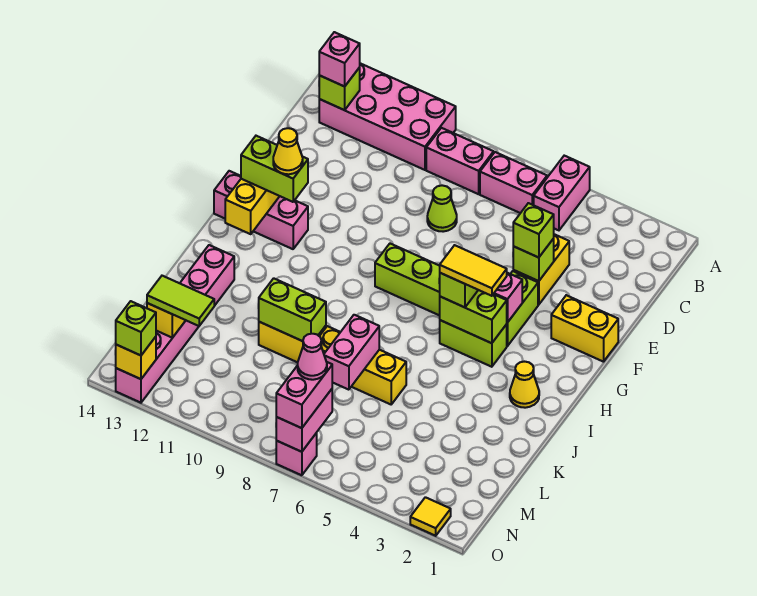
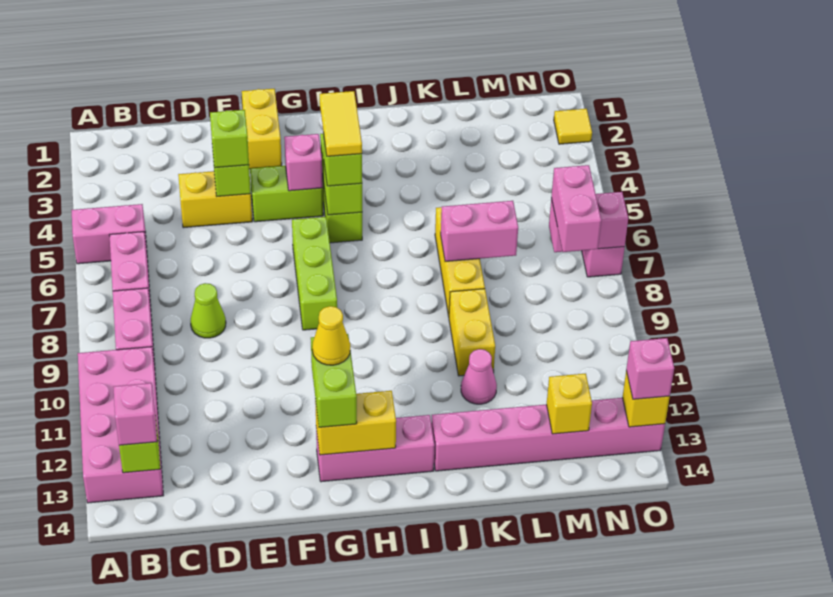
pink brick G12:G14 level 1 -> pink brick G13:I13 level 1
yellow cone I2 level 1 -> none
lime brick K9:K10 level 2 -> none
lime tile M12:M13 level 3 -> none
pink brick N7:O7 level 3 -> pink brick N7:N8 level 3
pink cone N7 level 4 -> pink cone K11 level 1
lime brick O13 level 3 -> pink brick O13 level 3

